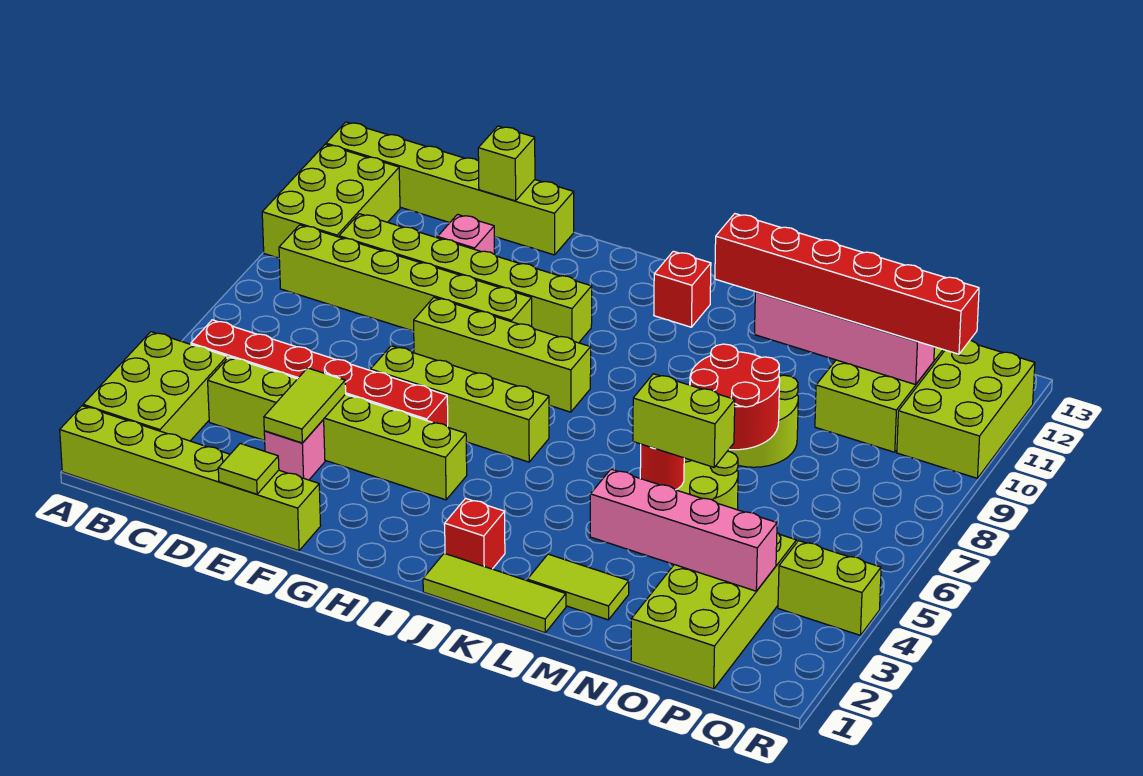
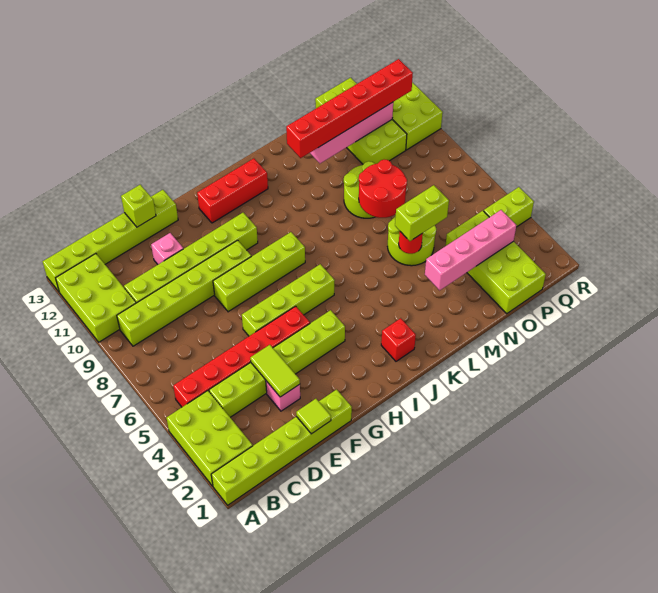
lime tile J1:L1 level 1 -> none
red brick J12 level 1 -> red brick H12:J12 level 1
lime tile L2:M2 level 1 -> none

